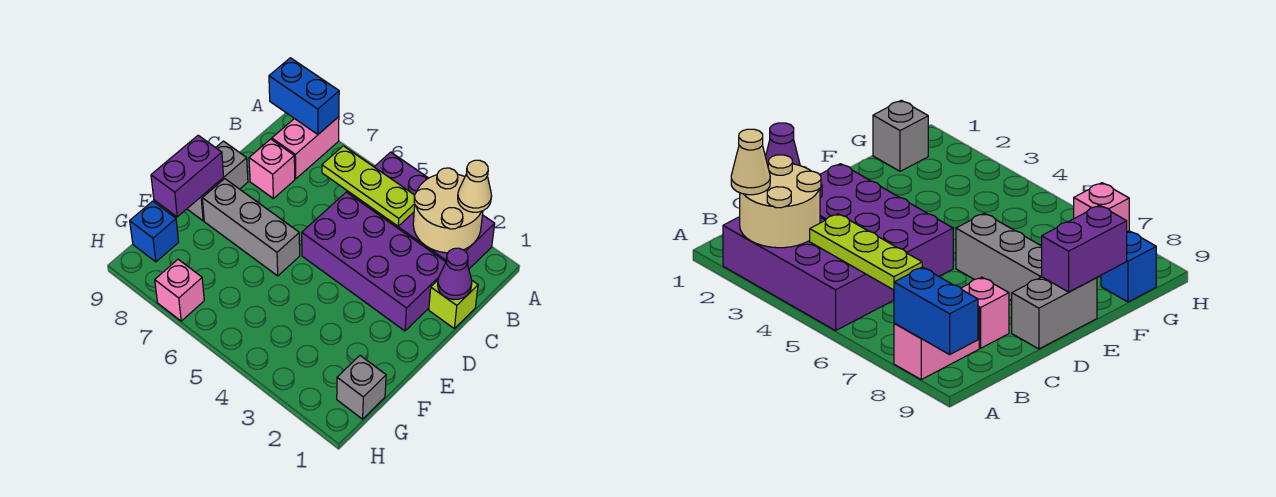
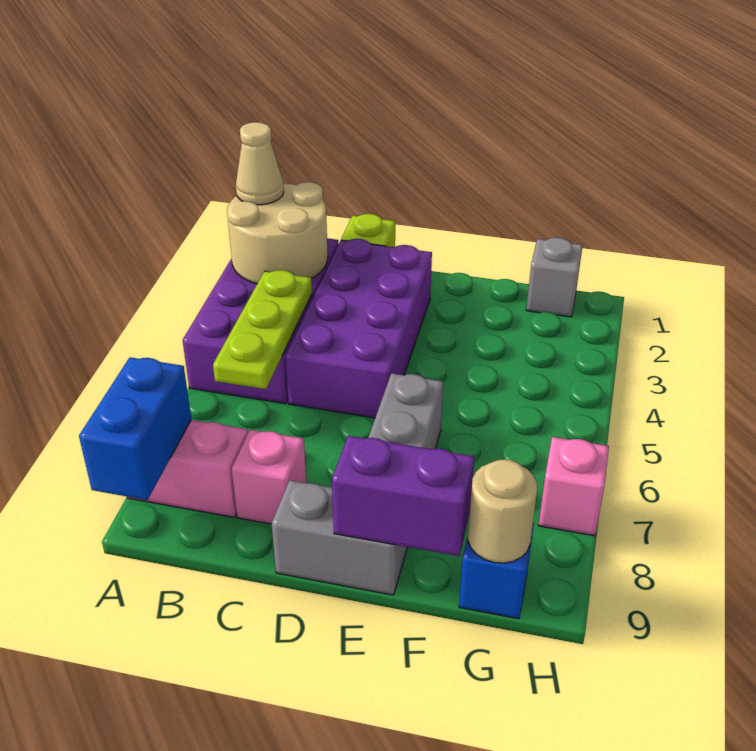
purple cone C1 level 2 -> none
none -> tan round brick G9 level 2

